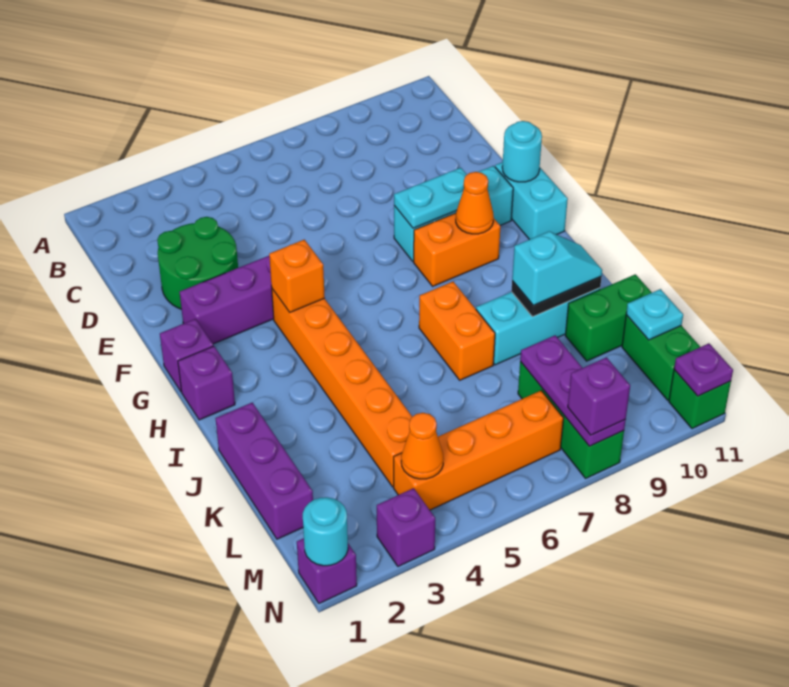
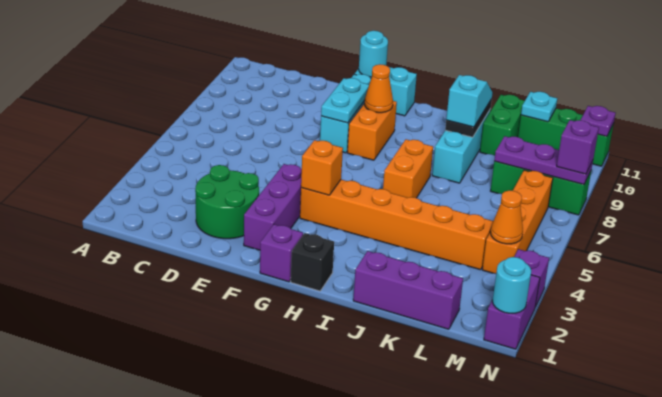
purple brick H1 level 1 -> black brick H1 level 1
orange brick I7:J7 level 1 -> orange brick I6:I7 level 1
purple brick N1 level 1 -> purple brick N1:N2 level 1

